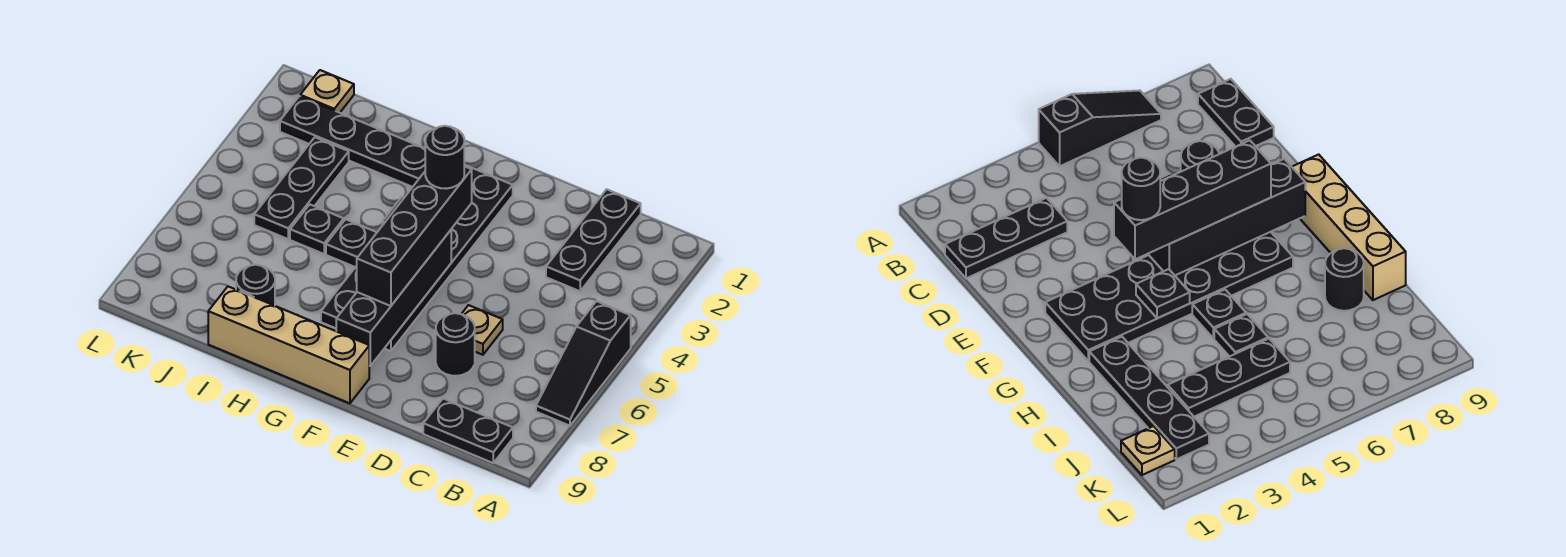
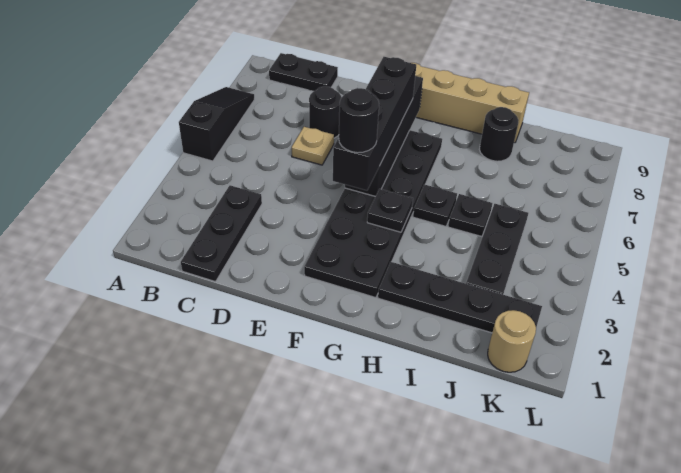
tan plate K1 level 1 -> tan round brick K1 level 1

